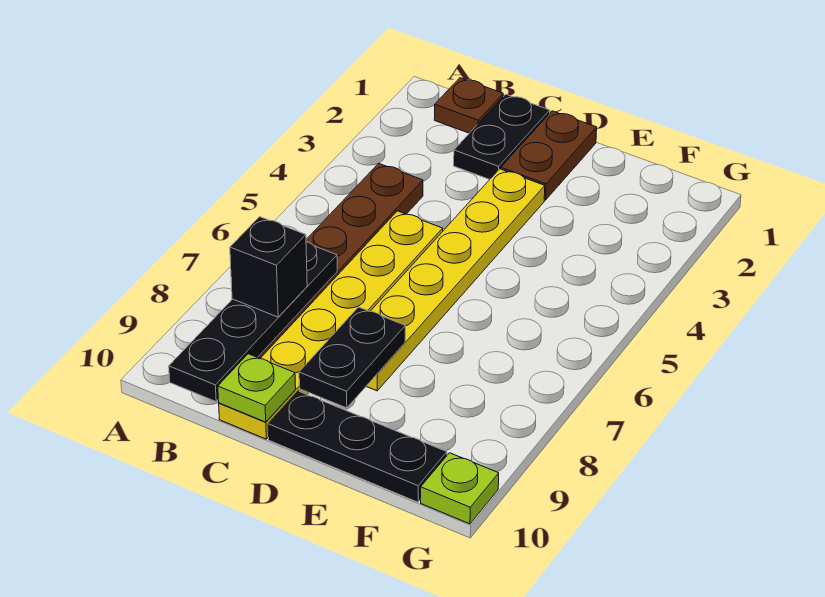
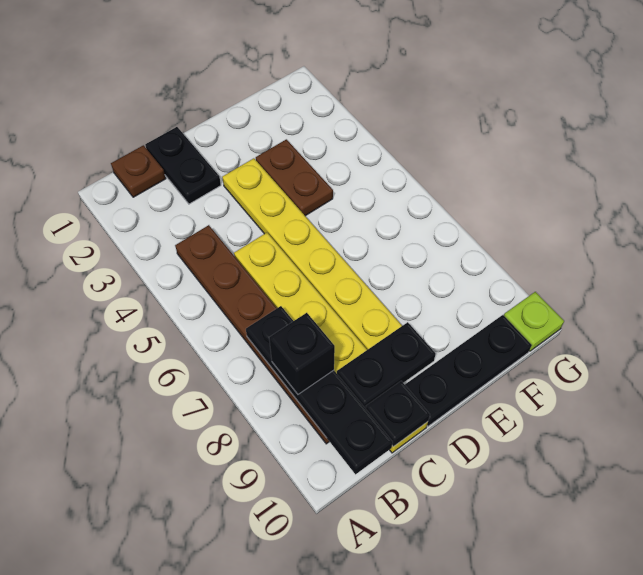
lime plate C10 level 2 -> black plate C10 level 2
brown plate D1:D2 level 1 -> brown plate E3:E4 level 1
black plate D8:D9 level 2 -> black plate C9:D9 level 2

